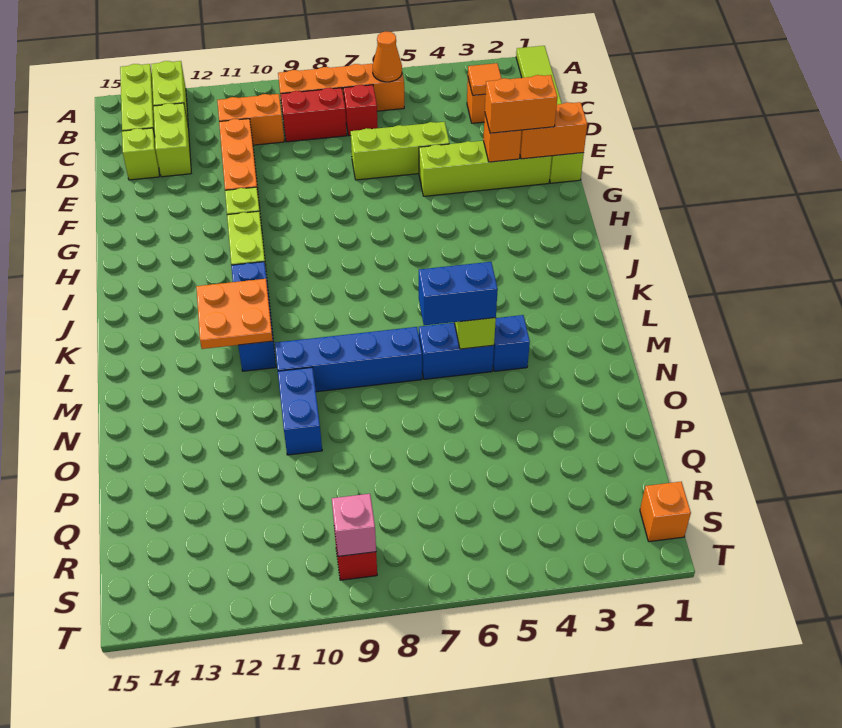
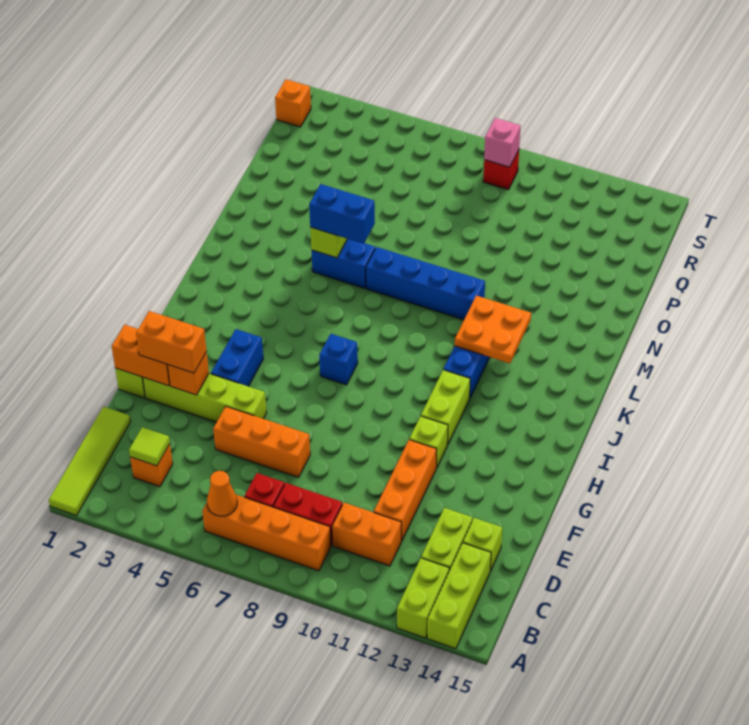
orange tile C3 level 2 -> lime tile C3 level 2
lime brick E5:E7 level 1 -> orange brick E5:E7 level 1
blue brick M4 level 1 -> blue brick I7 level 1
blue brick N10:O10 level 1 -> blue brick G4:H4 level 1

